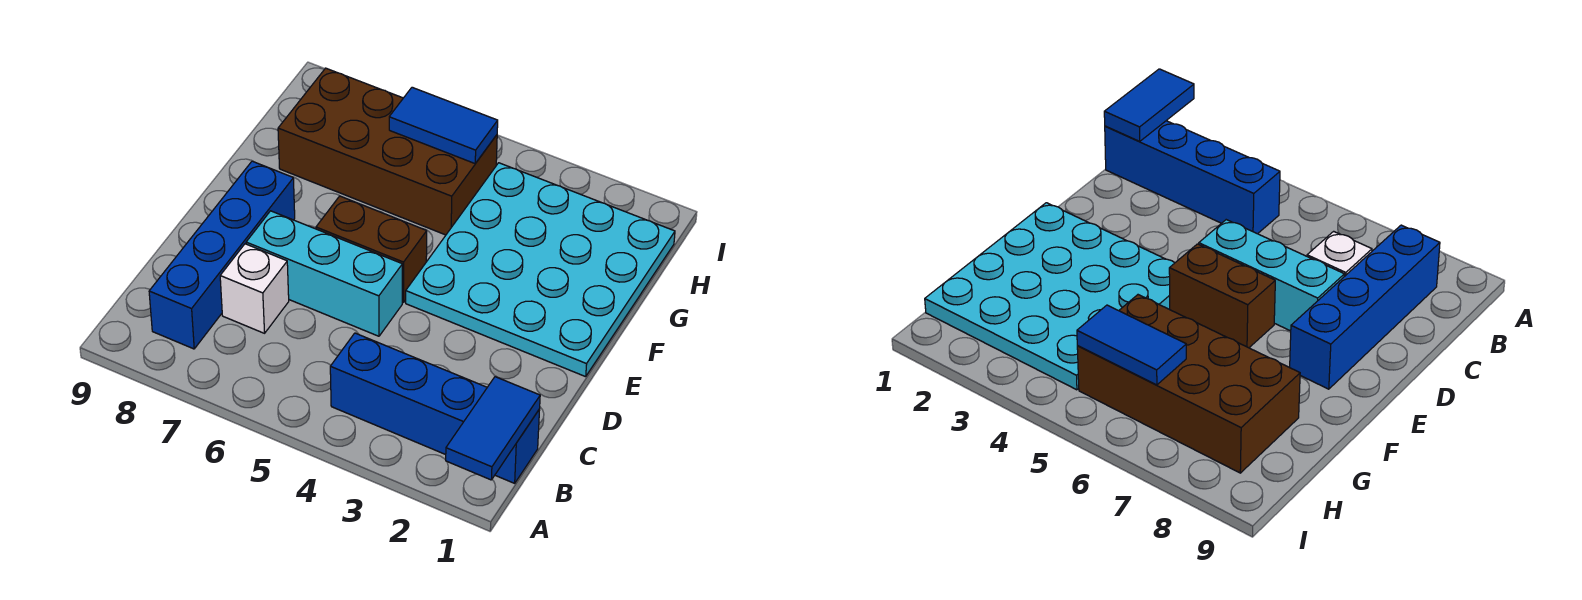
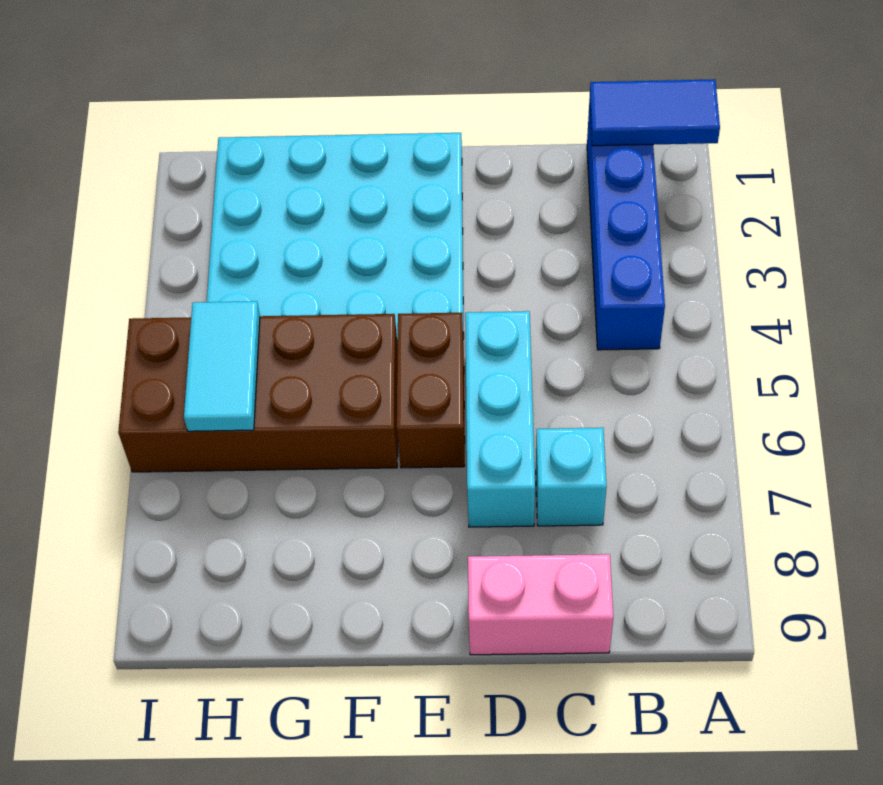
blue brick B8:E8 level 1 -> none
white brick C7 level 1 -> cyan brick C7 level 1
none -> pink brick C9:D9 level 1
brown brick G5:H8 level 1 -> brown brick F5:I6 level 1
blue tile H5:H6 level 2 -> cyan tile H5:H6 level 2

